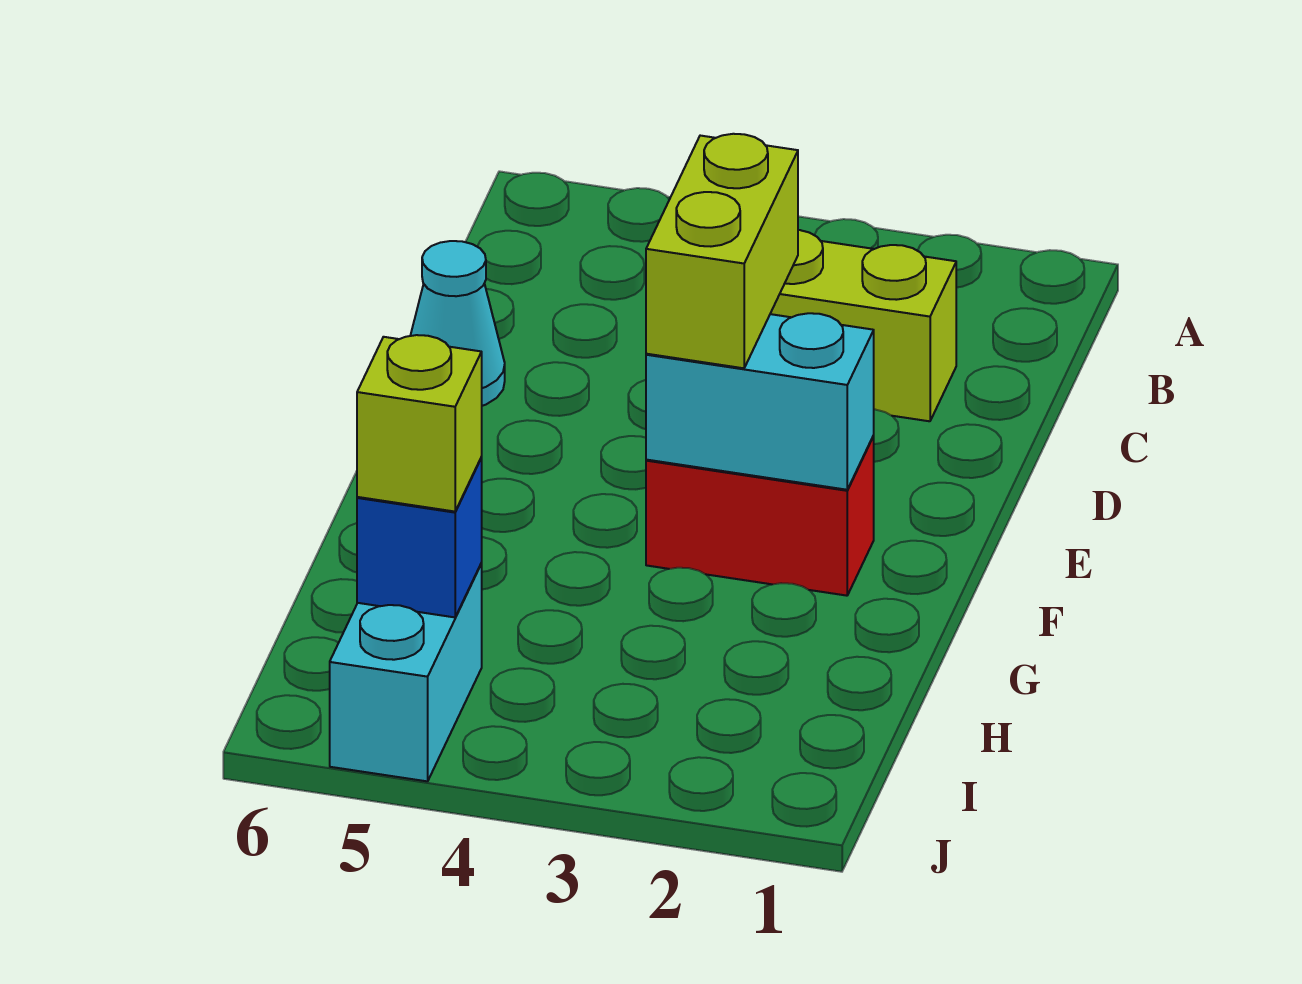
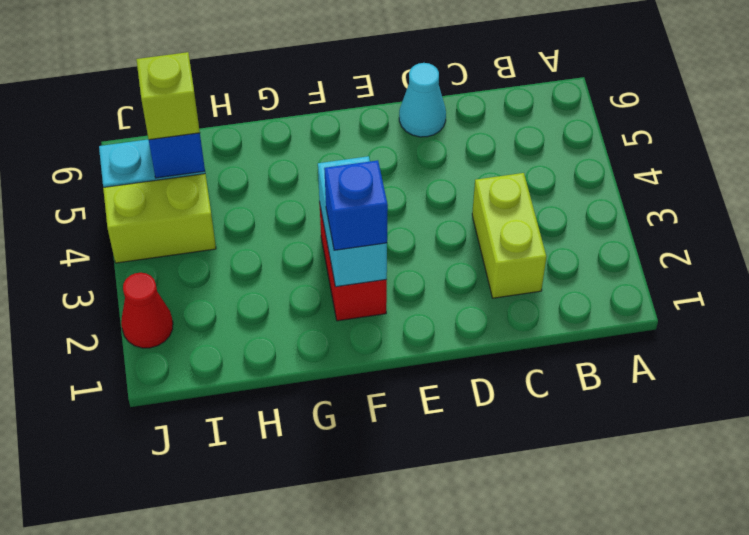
lime brick E3:F3 level 3 -> lime brick I4:J4 level 1
none -> blue brick F2 level 3
none -> red cone J2 level 1

